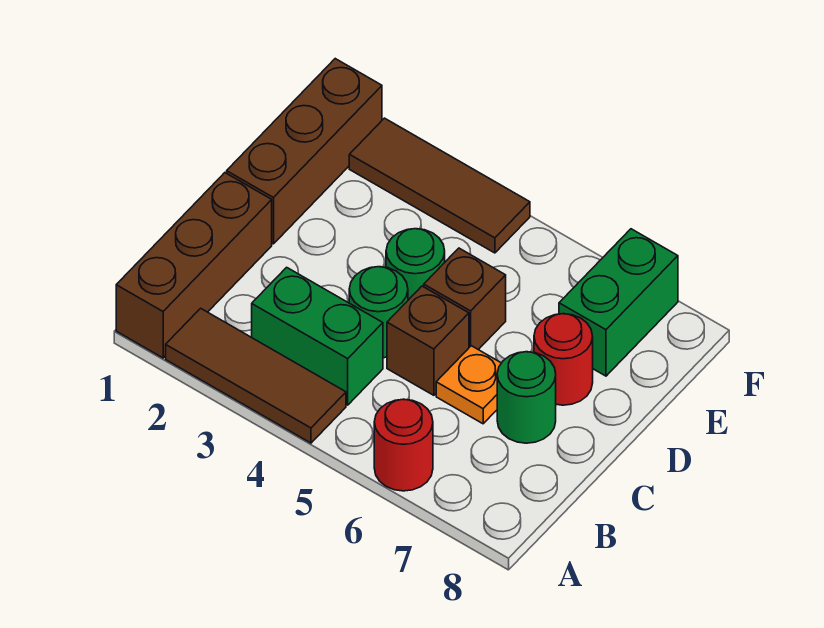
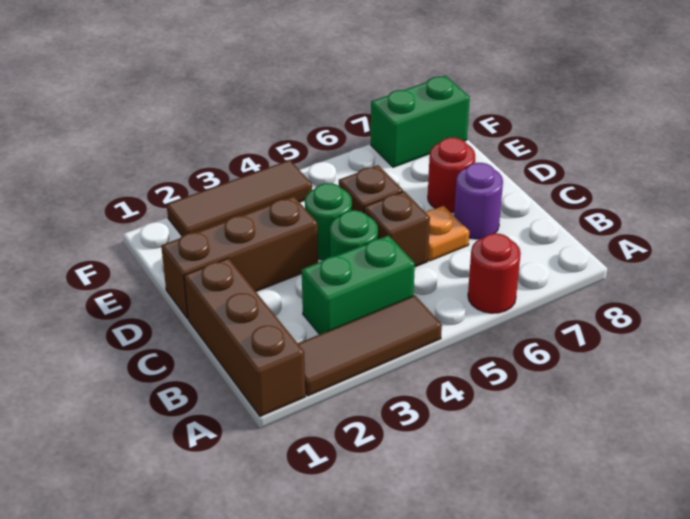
green round brick C7 level 1 -> purple round brick C7 level 1
brown brick D1:F1 level 1 -> brown brick D1:D3 level 1
green brick E7:F7 level 1 -> green brick F7:F8 level 1

